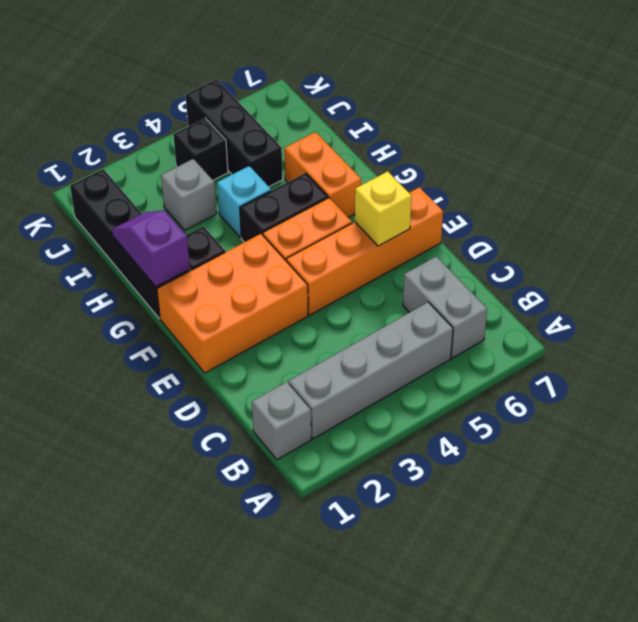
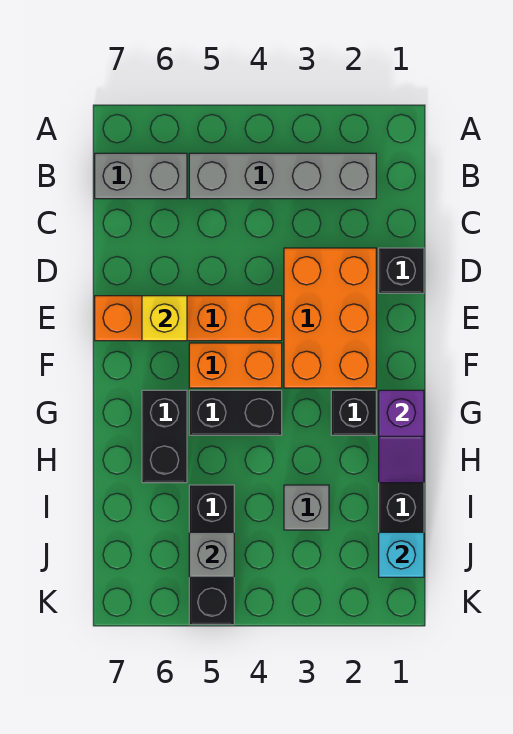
grey brick B1 level 1 -> grey brick J5 level 2
grey brick B6:C6 level 1 -> grey brick B6:B7 level 1
orange brick E1:F3 level 1 -> orange brick D2:F3 level 1
orange brick G6:H6 level 1 -> black brick G6:H6 level 1
cyan brick H4 level 1 -> cyan brick J1 level 2
black brick J4 level 1 -> black brick D1 level 1

